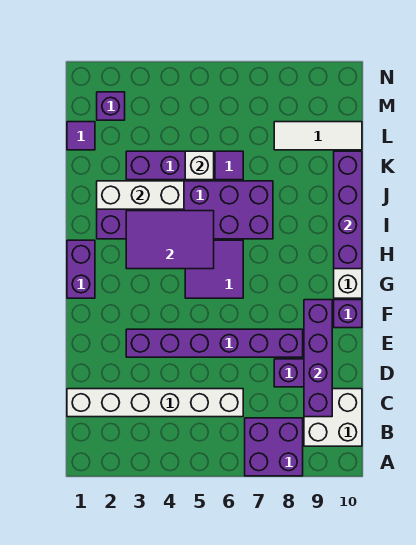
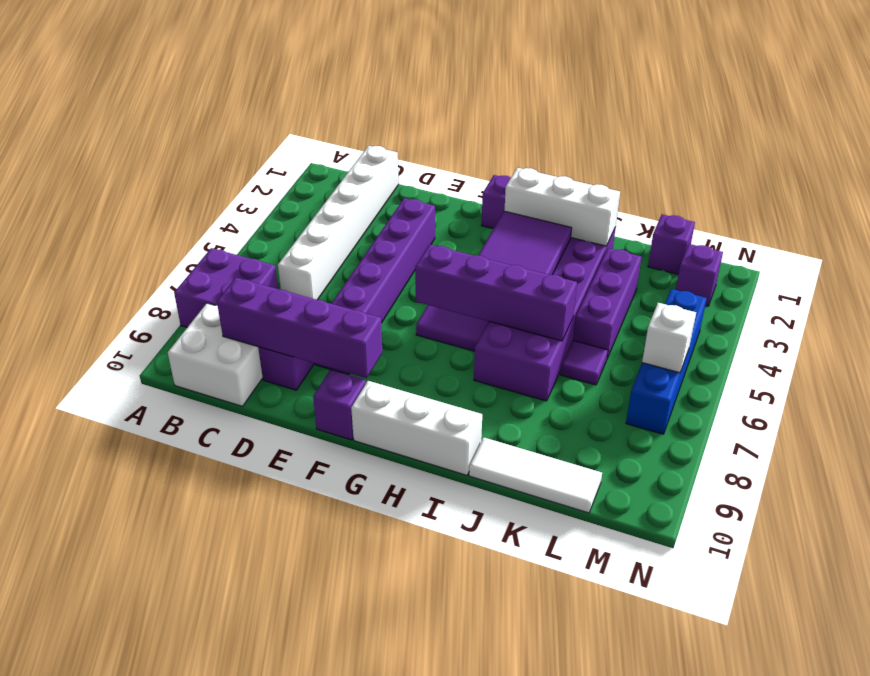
purple brick H10:K10 level 2 -> purple brick G6:J6 level 2
white brick J2:J4 level 2 -> white brick H2:J2 level 2
white brick K5 level 2 -> white brick M6 level 2
purple tile L1 level 1 -> purple brick L1 level 1
white tile L8:L10 level 1 -> white tile J10:L10 level 1
none -> blue brick M4:M7 level 1

